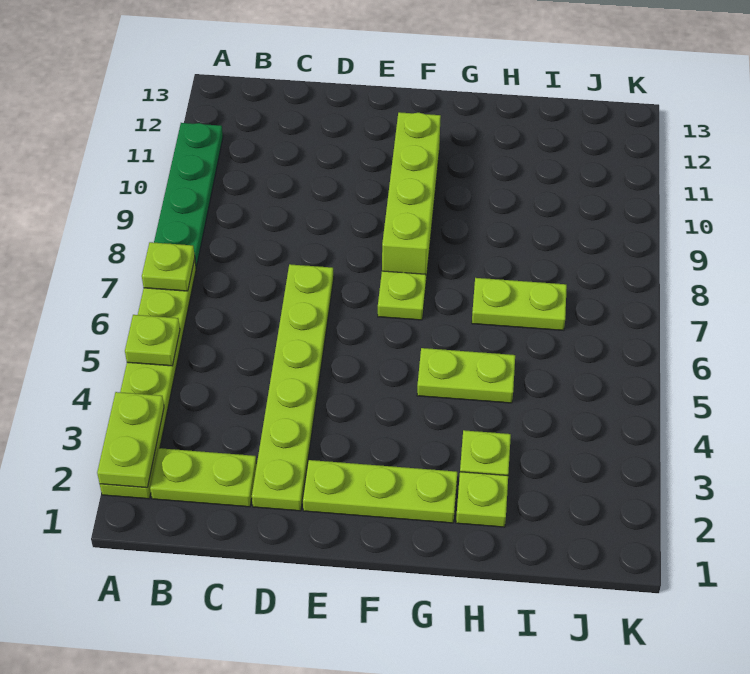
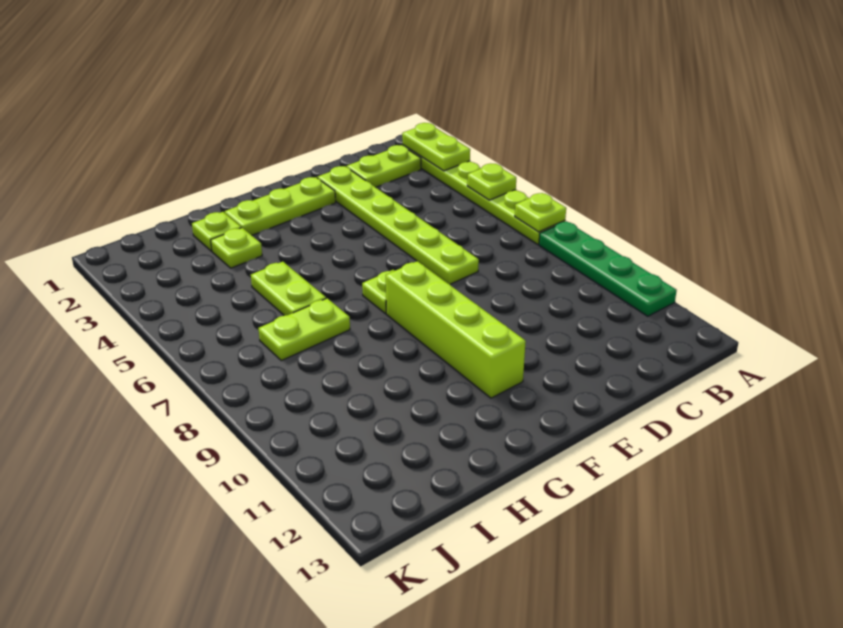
lime plate G5:H5 level 1 -> lime plate H5:H6 level 1

